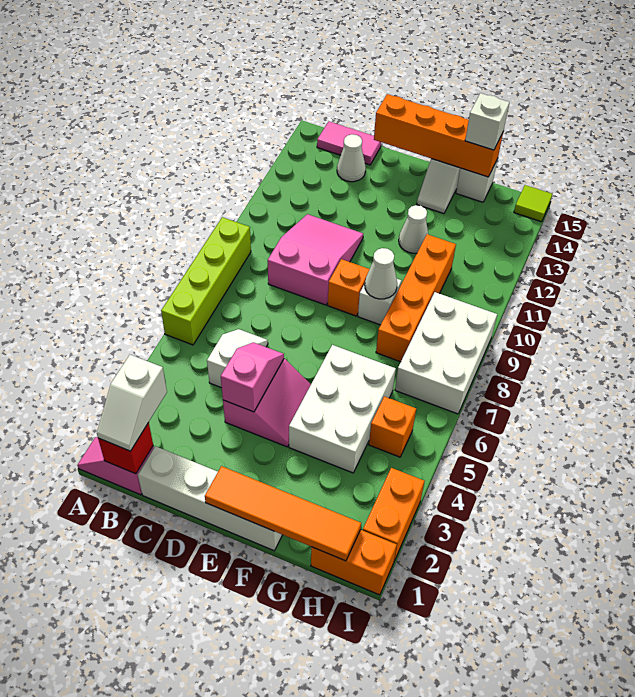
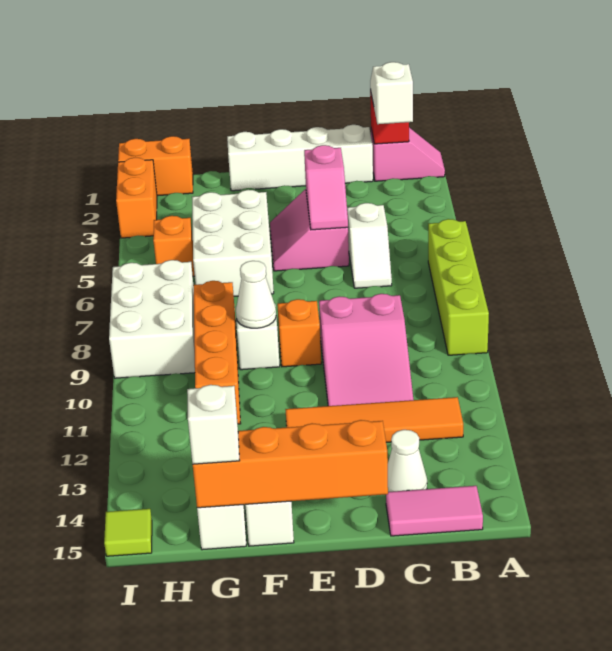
orange tile E1:H1 level 2 -> orange tile B12:E12 level 1
white cone F12 level 1 -> none

